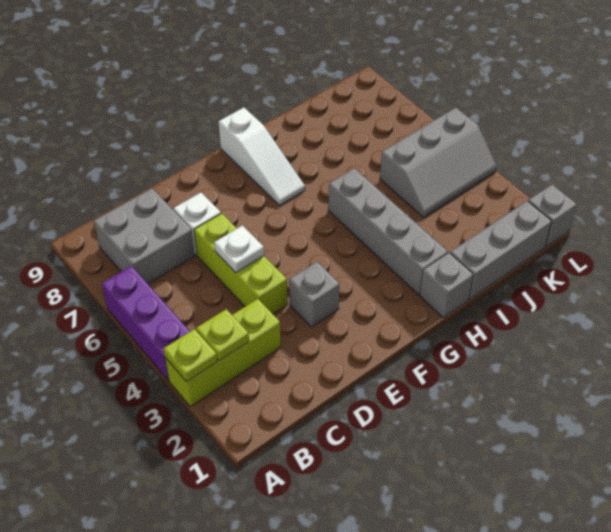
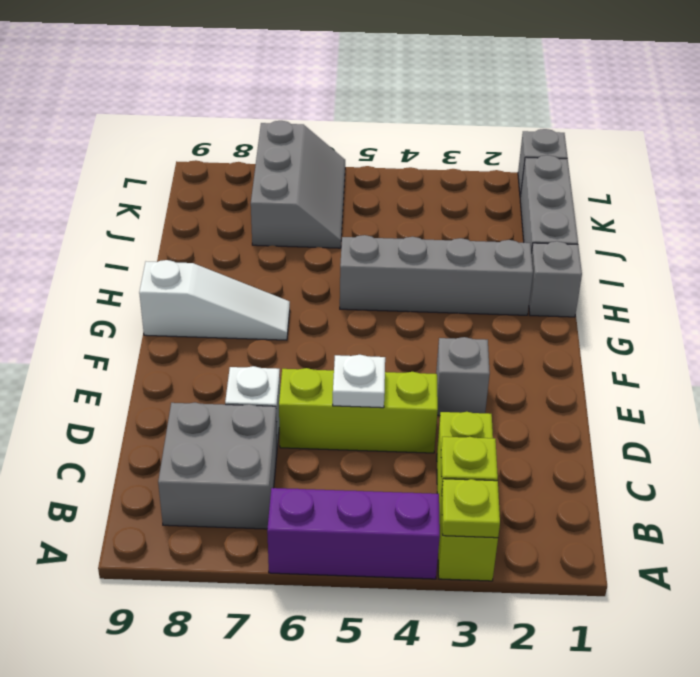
grey slope J4:L5 level 1 top 5 -> grey slope J6:L7 level 1 top 7

